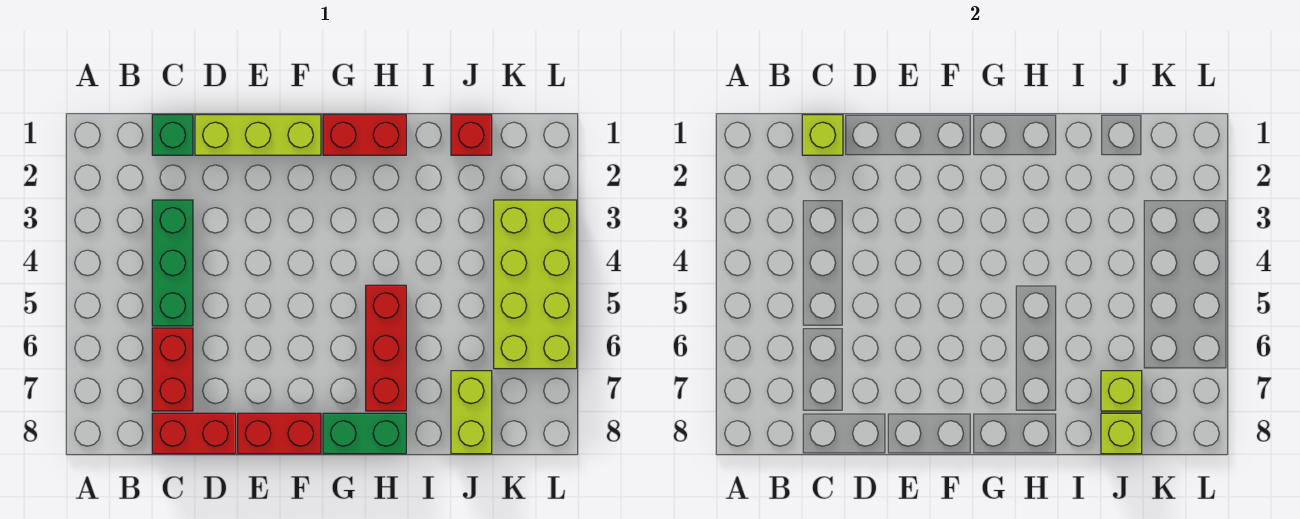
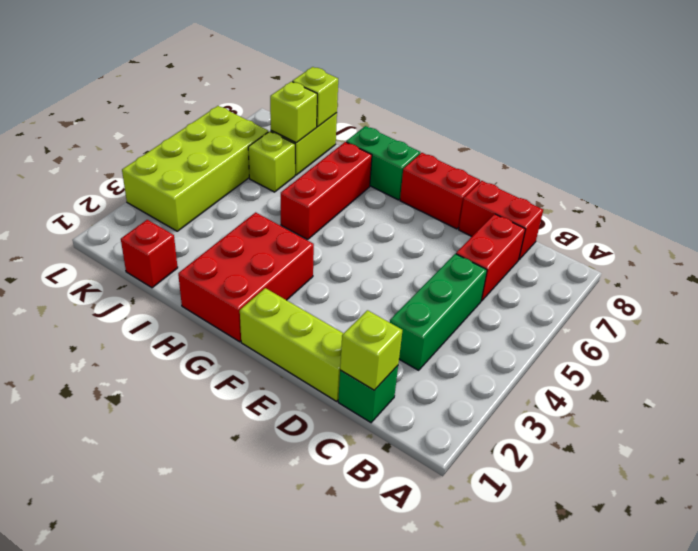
red brick G1:H1 level 1 -> red brick G1:H3 level 1
none -> lime brick J6 level 1

